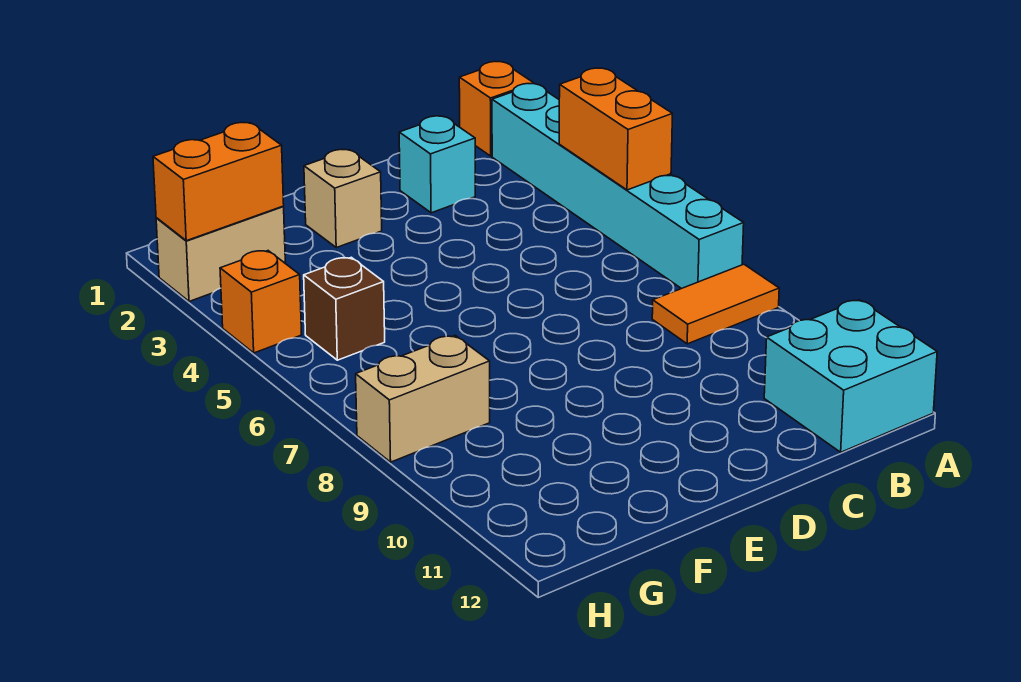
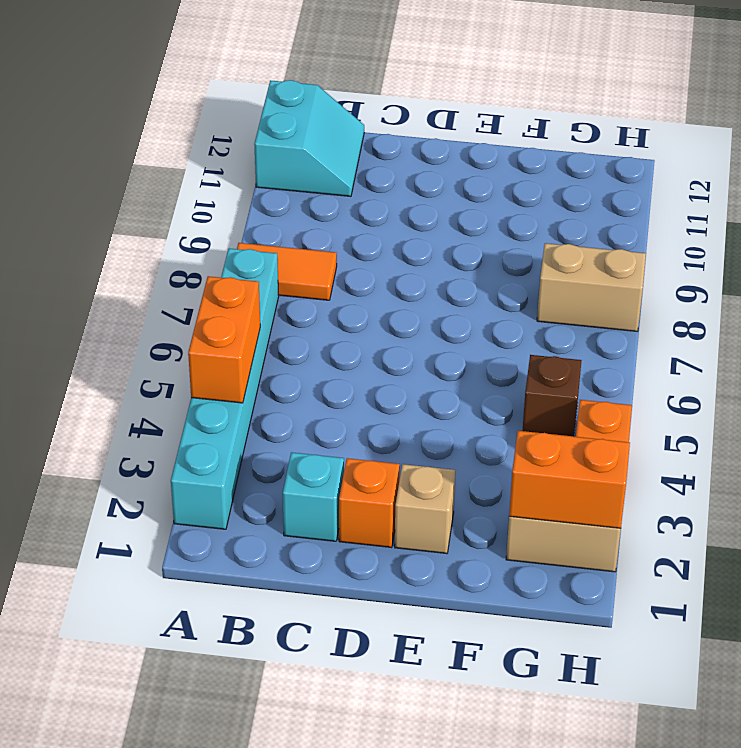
orange brick A1 level 1 -> orange brick D2 level 1
cyan brick A11:B12 level 1 -> cyan slope A11:B12 level 1 top A

